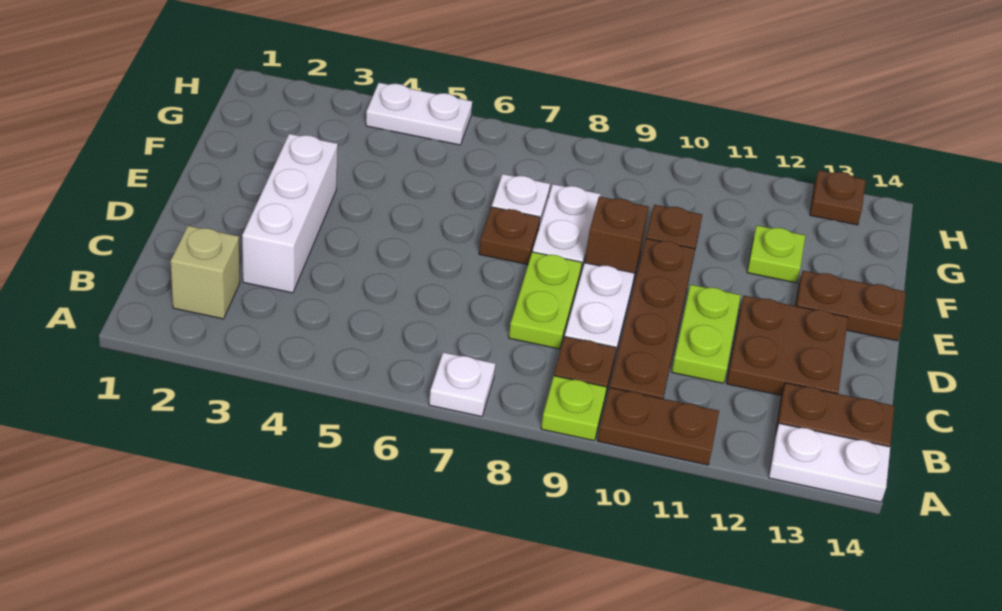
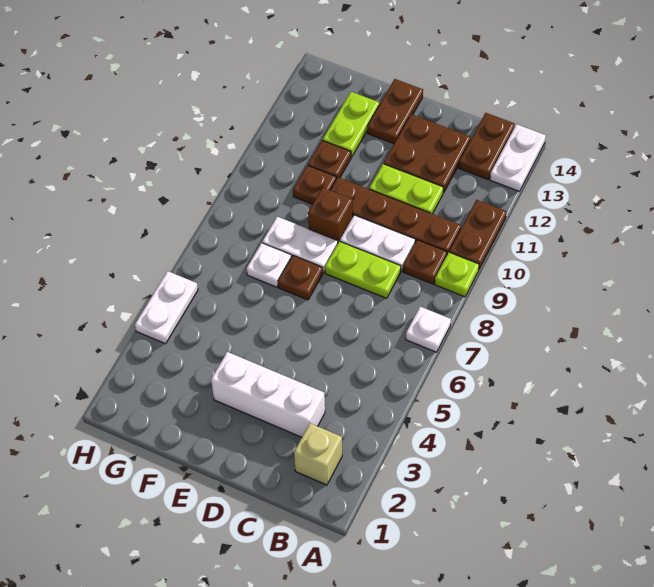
lime plate F12 level 1 -> lime plate F12:F13 level 1
brown plate H13 level 1 -> brown plate F11 level 1

